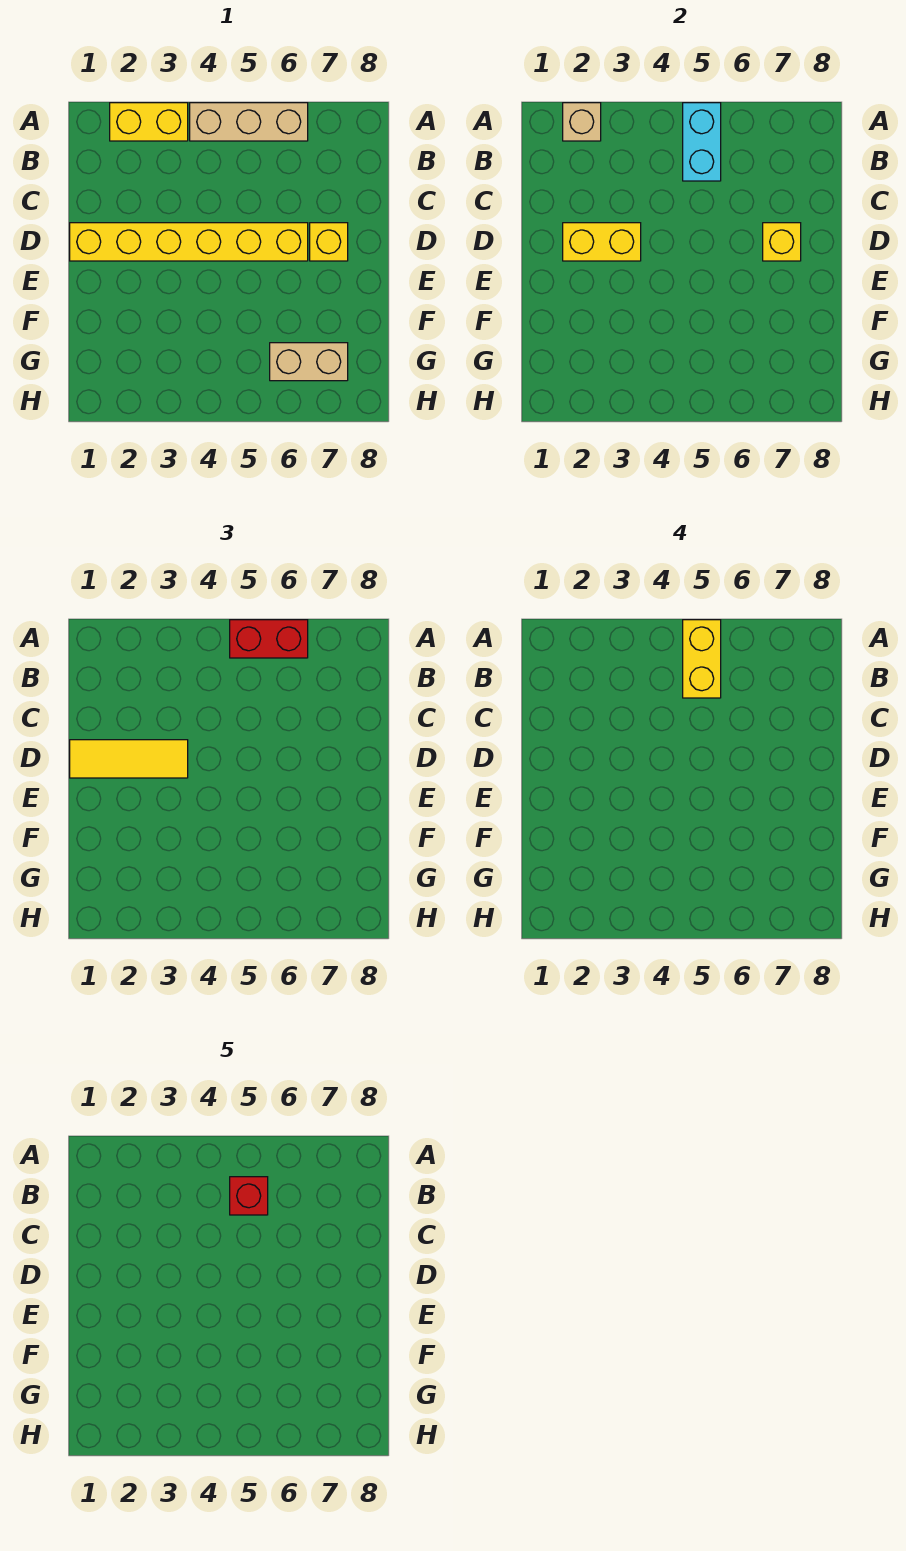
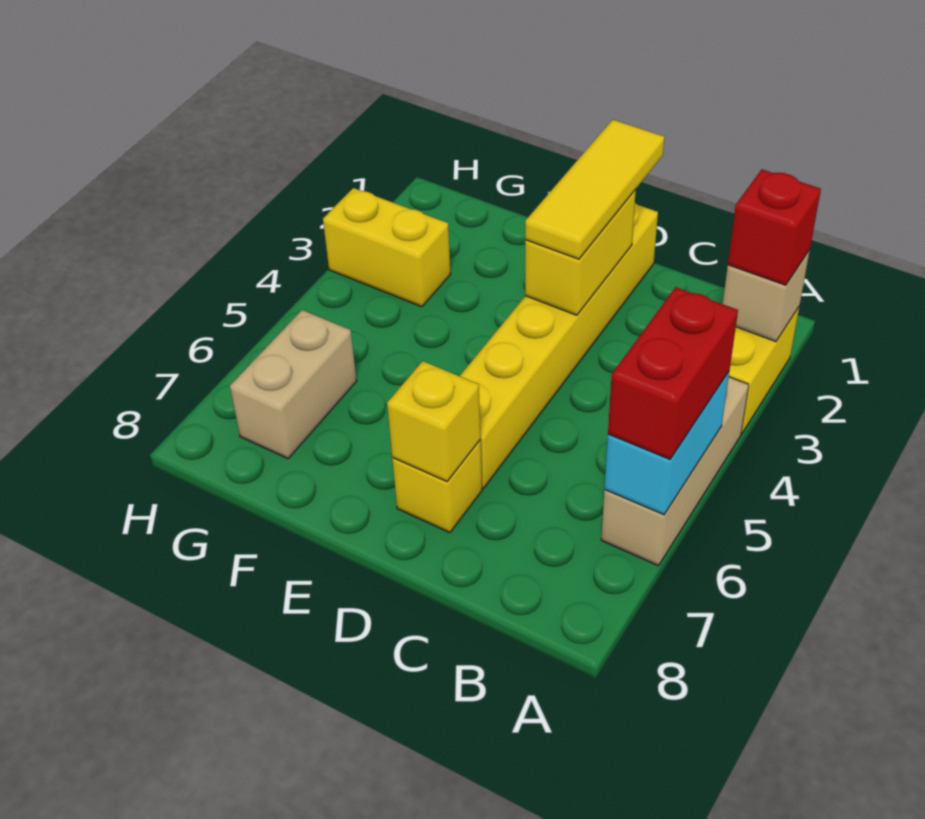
cyan brick A5:B5 level 2 -> cyan brick A5:A6 level 2
yellow brick A5:B5 level 4 -> yellow brick G3:H3 level 1
red brick B5 level 5 -> red brick A2 level 3

